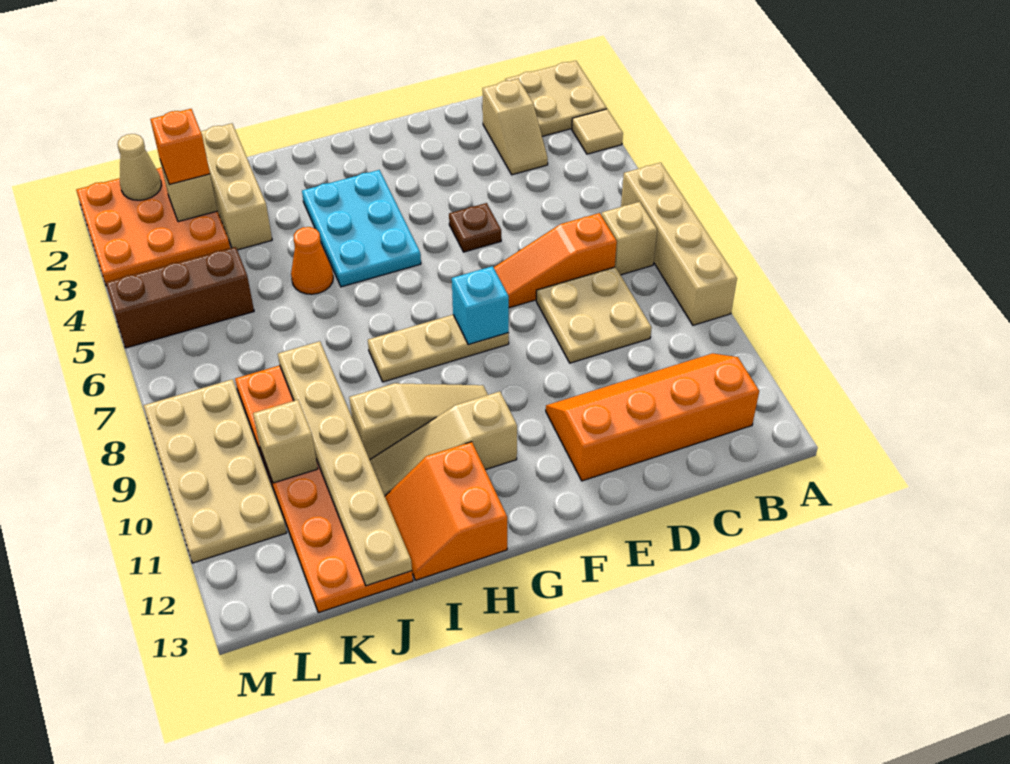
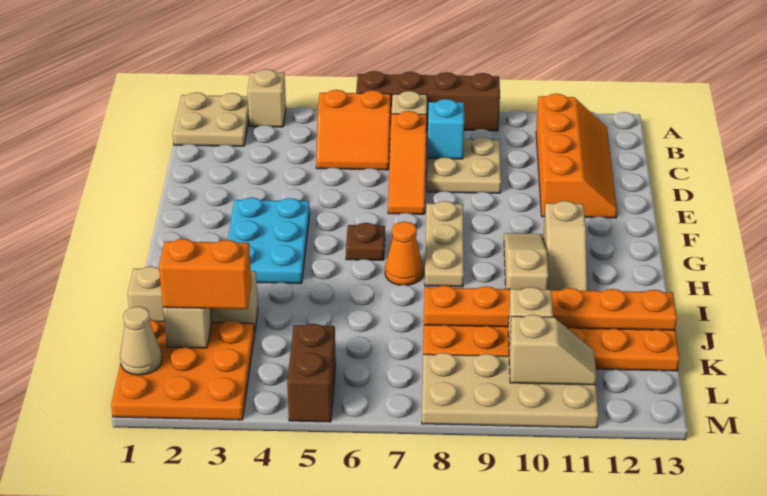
tan tile A3 level 1 -> tan brick A3 level 1
tan brick A6:A9 level 1 -> brown brick A6:A9 level 1
orange slope B11:E12 level 1 top 12 -> orange slope B11:E12 level 1 top 11
tan slope C2:C3 level 1 top 2 -> tan slope L10:L11 level 2 top 10
brown plate E5 level 1 -> brown plate G6 level 1
cyan brick F8 level 2 -> cyan brick C8 level 2
cyan plate G3:H5 level 1 -> cyan plate F3:H4 level 1
orange slope H12:I13 level 1 top H -> orange slope B5:C6 level 1 top B
orange cone I5 level 1 -> orange cone H7 level 1
tan plate J8:J13 level 2 -> orange plate J8:J13 level 2
orange brick K2 level 3 -> orange brick K2:K3 level 3
brown brick K5:M5 level 1 -> brown brick L5:M5 level 1

